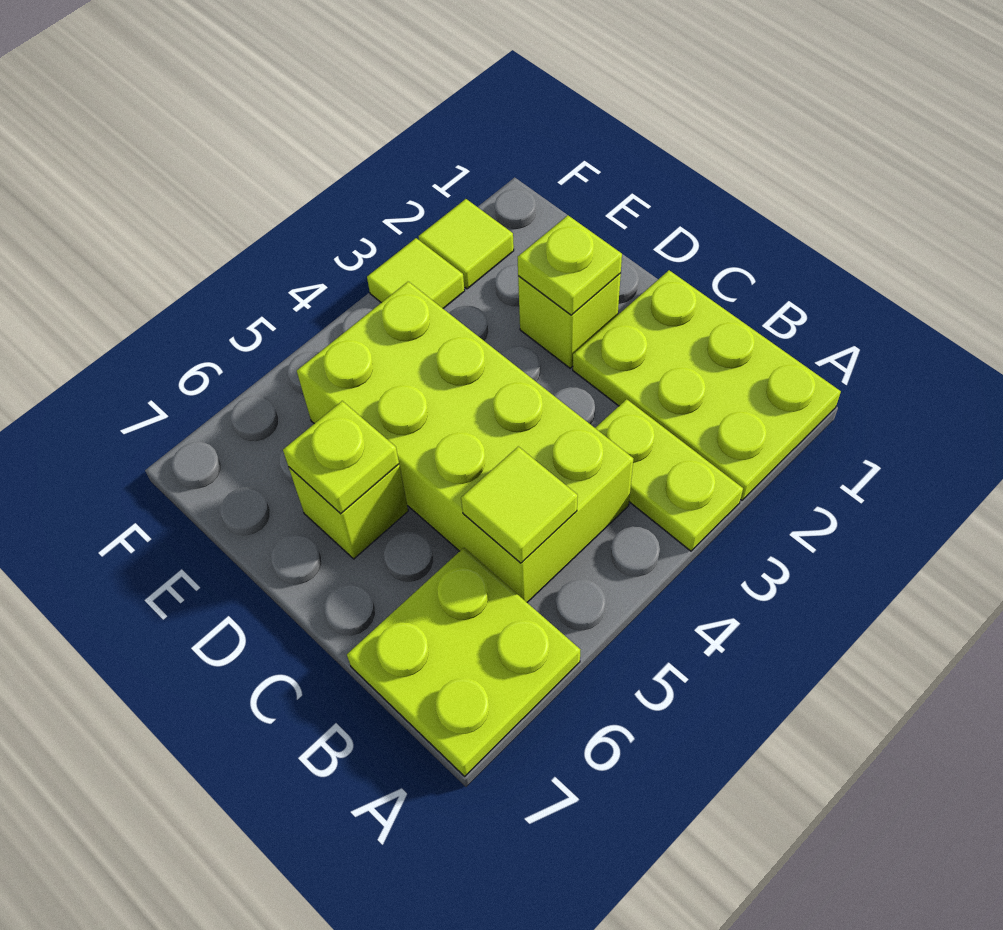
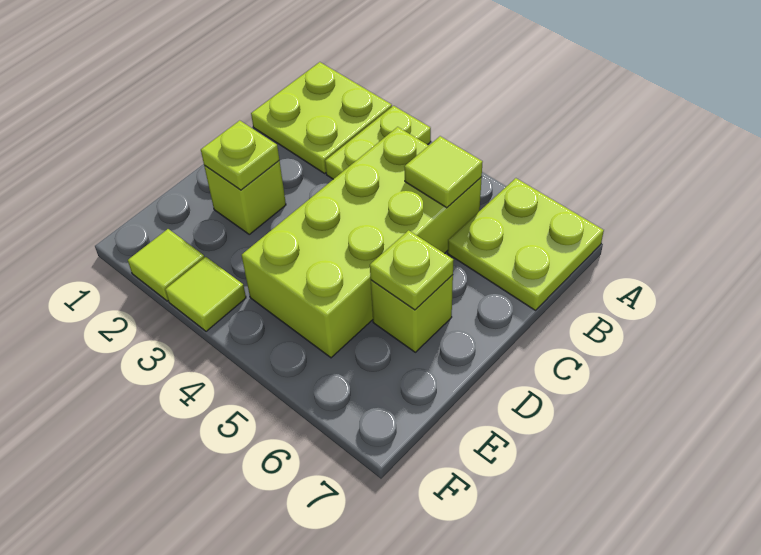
lime plate A1:C2 level 1 -> lime plate A1:B2 level 1

